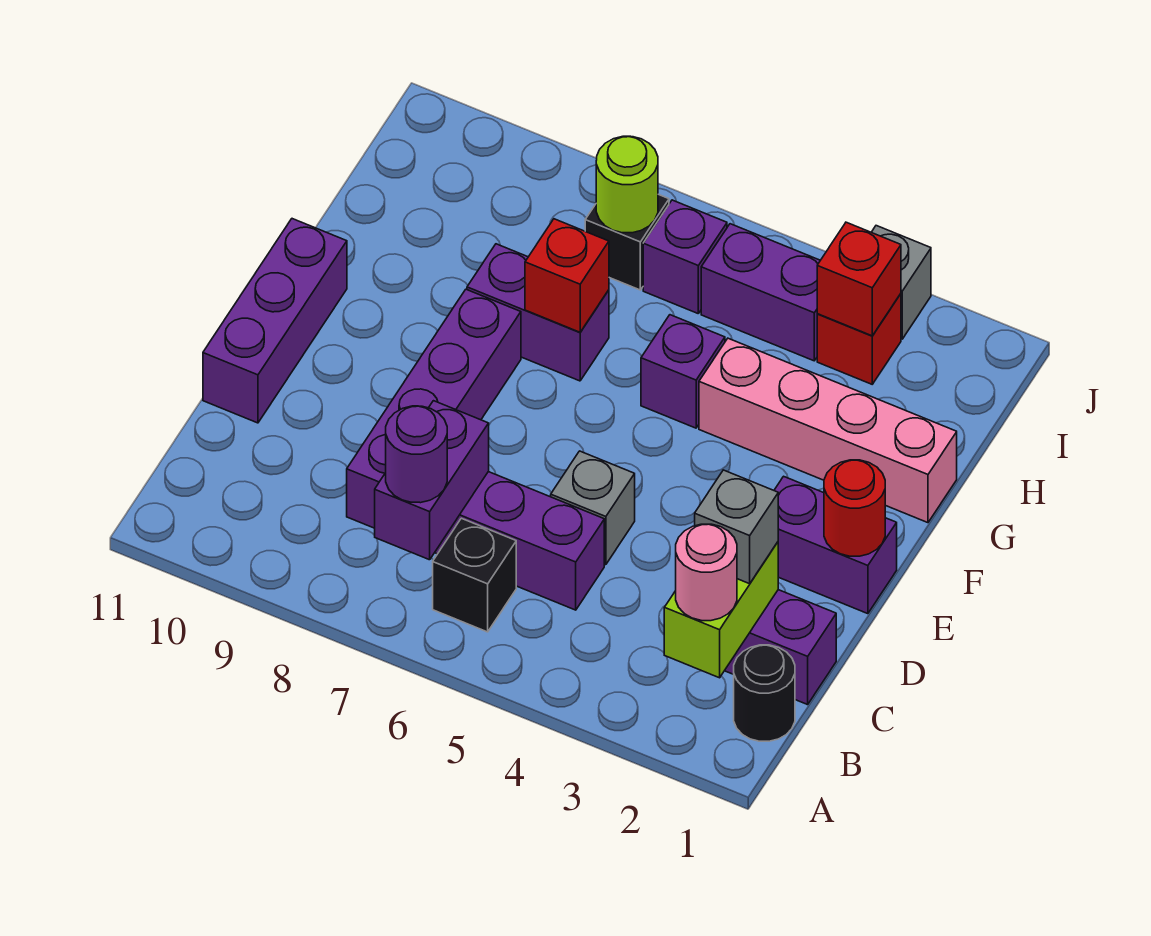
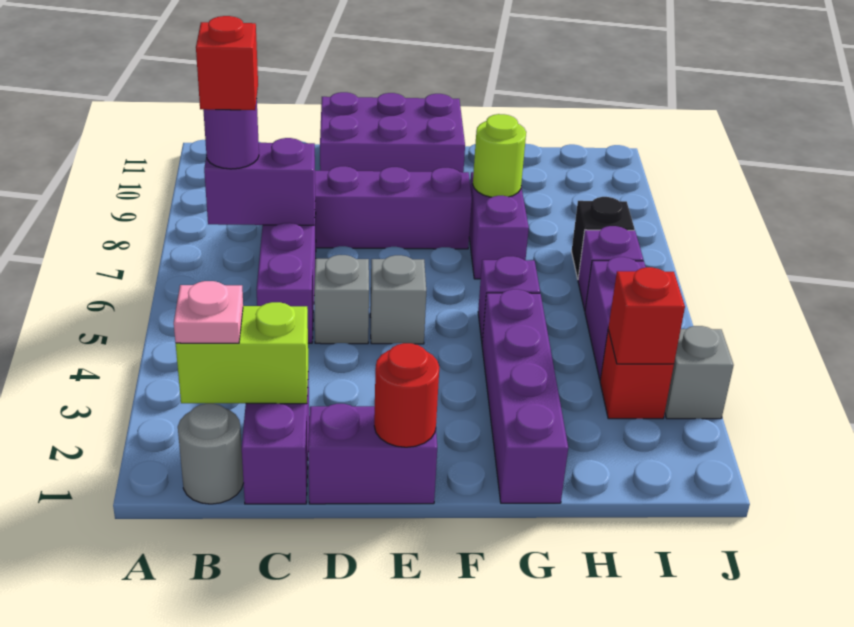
black round brick B1 level 1 -> grey round brick B1 level 1
pink round brick B2 level 3 -> pink plate B2 level 3
black brick B6 level 1 -> none
grey brick C2 level 3 -> grey brick E5 level 1
purple brick D11:F11 level 1 -> purple brick D10:F11 level 1
purple brick E1:E2 level 1 -> purple brick D1:E1 level 1
pink brick G1:G4 level 1 -> purple brick G1:G4 level 1
red brick G7 level 2 -> red brick B7 level 4
lime round brick I7 level 2 -> lime round brick G8 level 2

